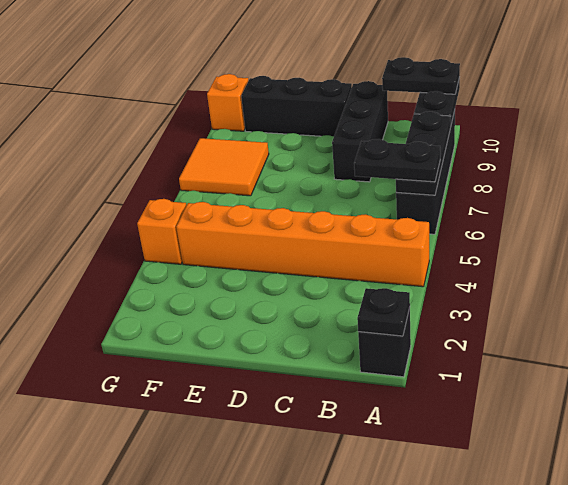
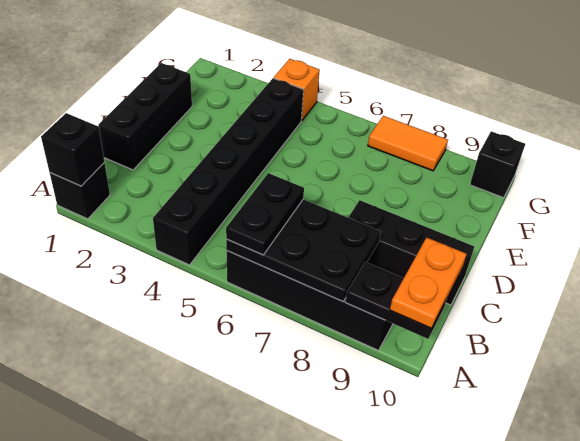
black plate A1 level 2 -> black brick A1 level 2
orange brick A4:F4 level 1 -> black brick A4:F4 level 1
black plate A6:A8 level 2 -> black plate A6:B8 level 2
black plate A10:B10 level 3 -> orange plate A10:B10 level 3
black brick D10:F10 level 1 -> black brick C1:E1 level 1
orange tile F7:G8 level 1 -> orange tile G7:G8 level 1
orange brick G10 level 1 -> black brick G10 level 1

